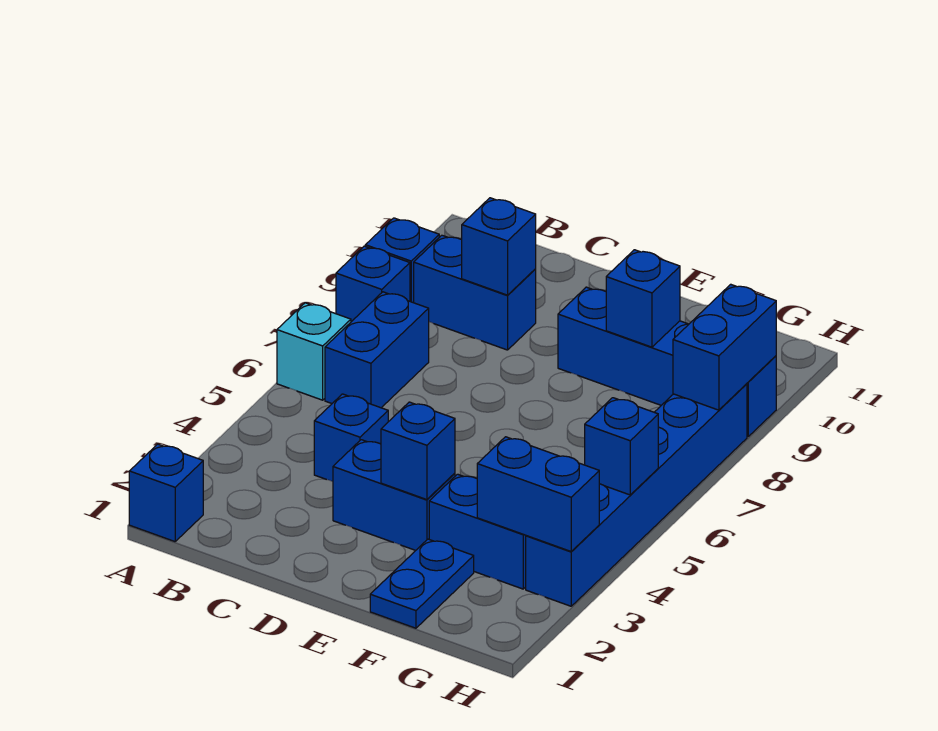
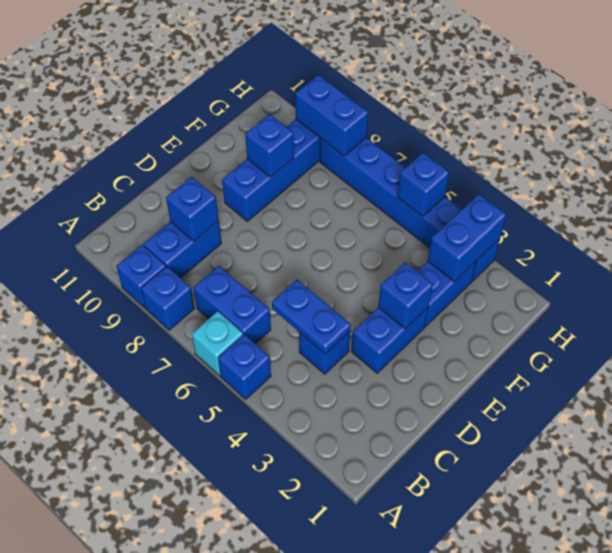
blue brick A1 level 1 -> blue brick A5 level 1
blue plate F1:F2 level 1 -> blue plate C4:C5 level 2

